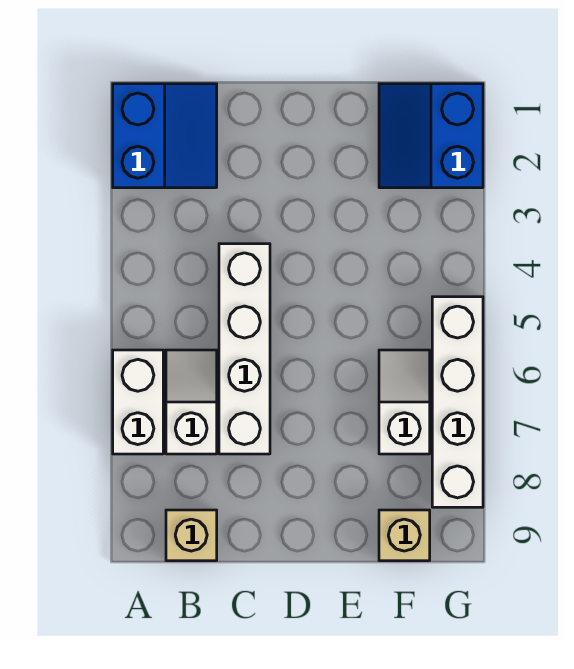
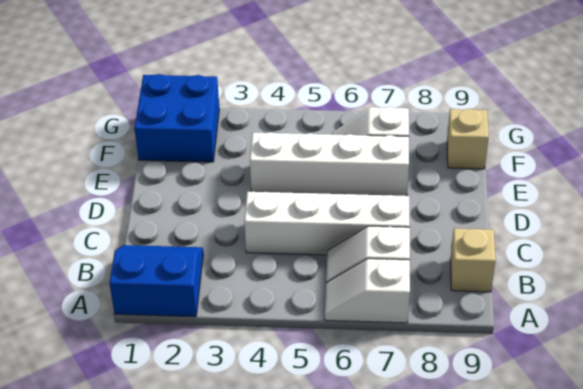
white brick A6:A7 level 1 -> white slope A6:A7 level 1 top 7
blue slope F1:G2 level 1 top G -> blue brick F1:G2 level 1
white brick G5:G8 level 1 -> white brick E4:E7 level 1

